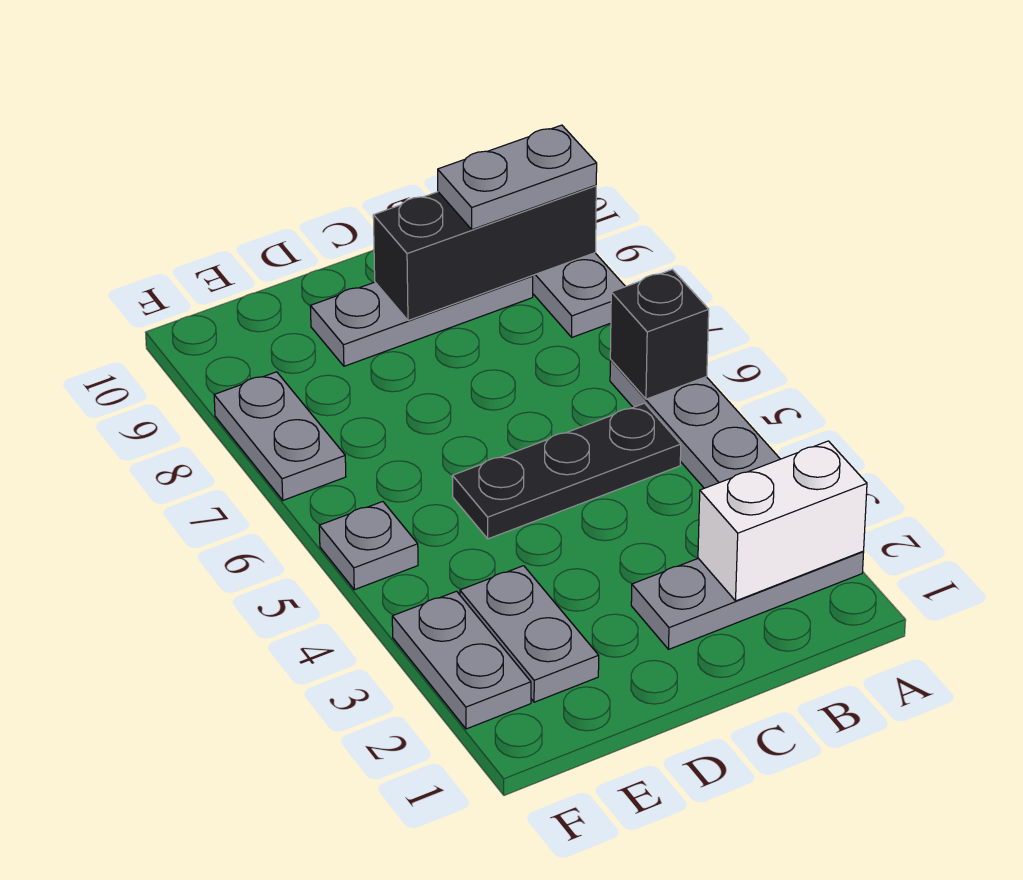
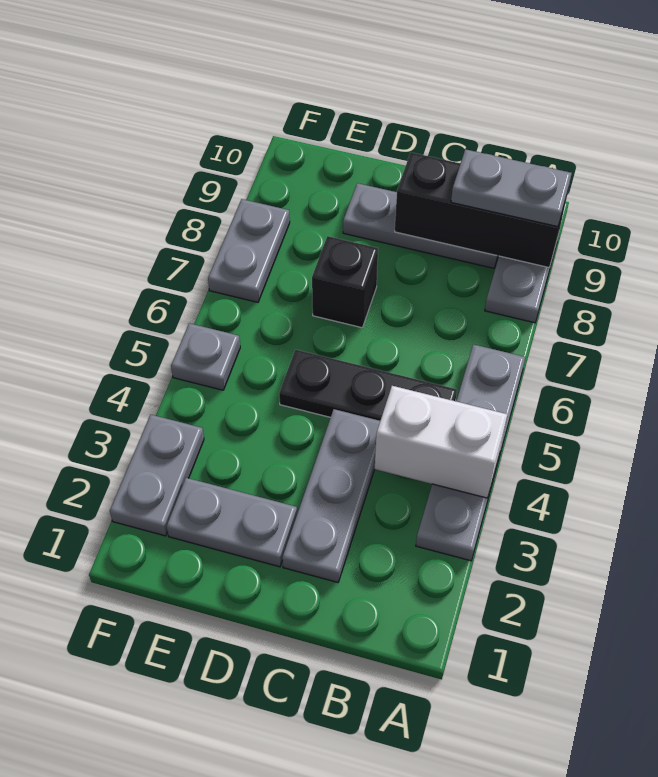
grey plate A2:C2 level 1 -> grey plate C2:C4 level 1
white brick A2:B2 level 2 -> white brick A4:B4 level 2
black brick A6 level 2 -> black brick D7 level 1
grey plate E2:E3 level 1 -> grey plate D2:E2 level 1

